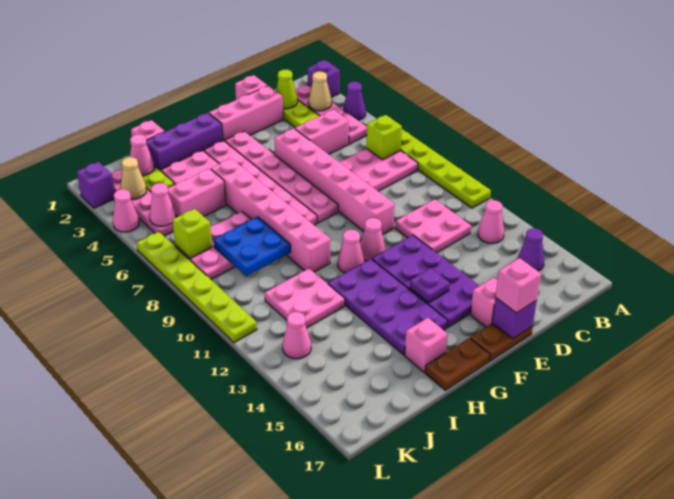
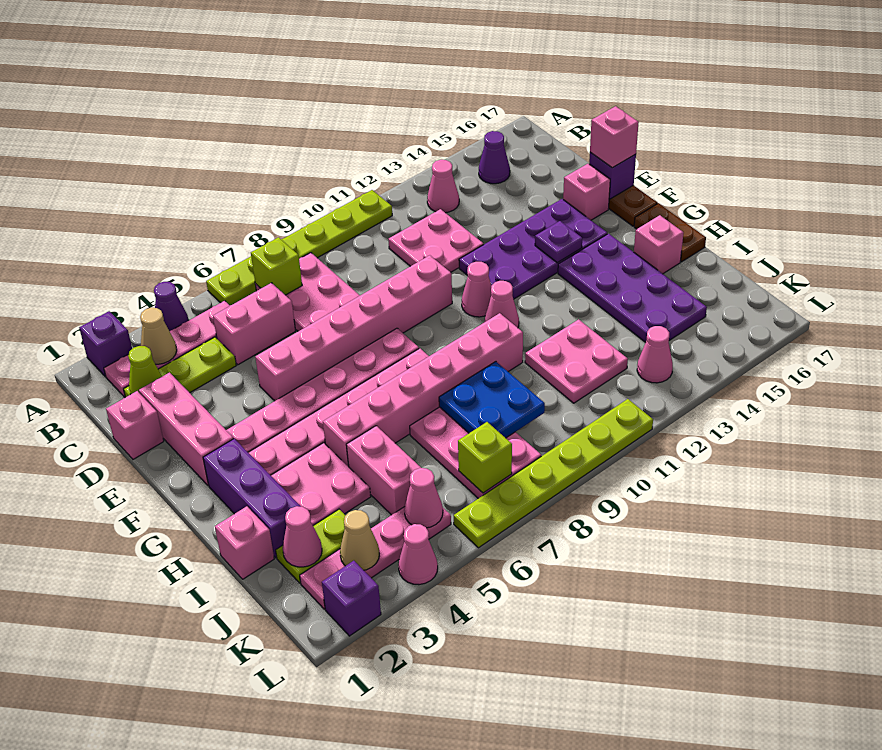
pink brick C5:D5 level 1 -> pink brick C5:C6 level 1
purple plate G12:H15 level 1 -> purple plate G14:J15 level 1

